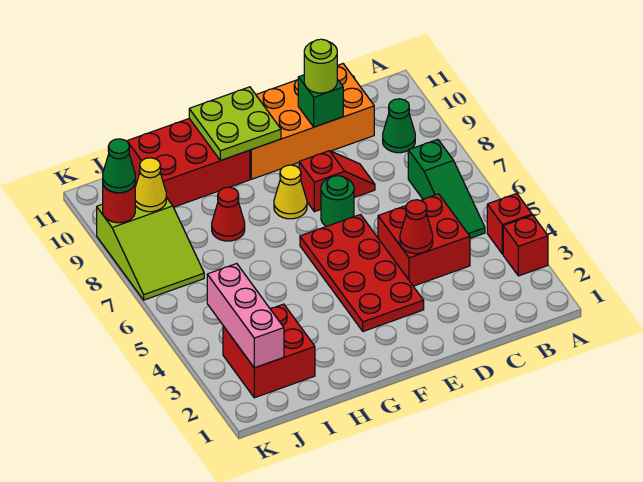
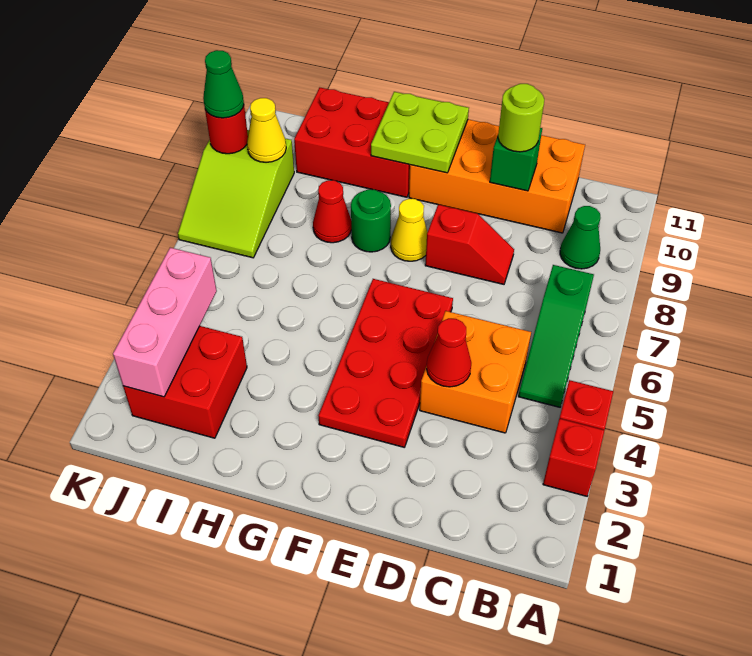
red brick C4:D5 level 1 -> orange brick C4:D5 level 1
green round brick E7 level 1 -> green round brick G8 level 1

